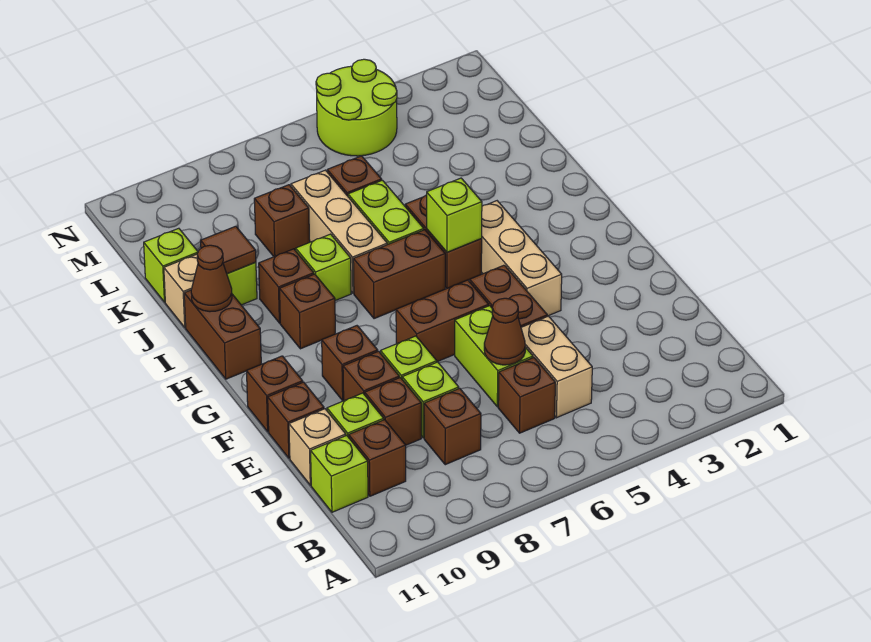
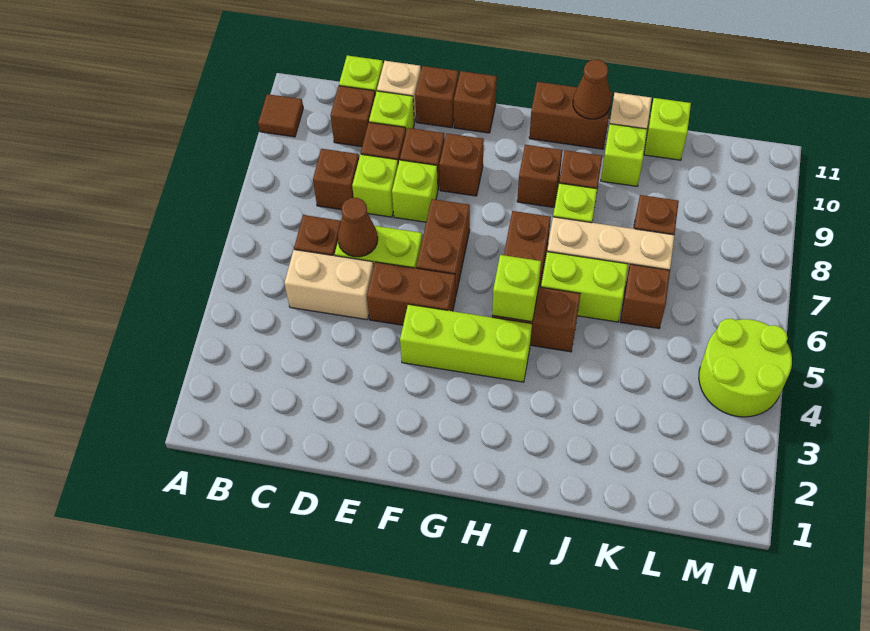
tan brick F4:H4 level 1 -> lime brick F4:H4 level 1
brown tile J10 level 2 -> brown tile A10 level 1

